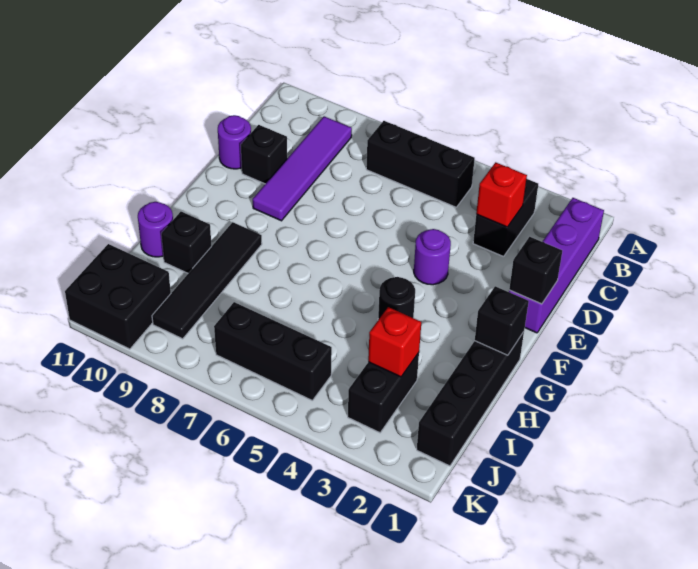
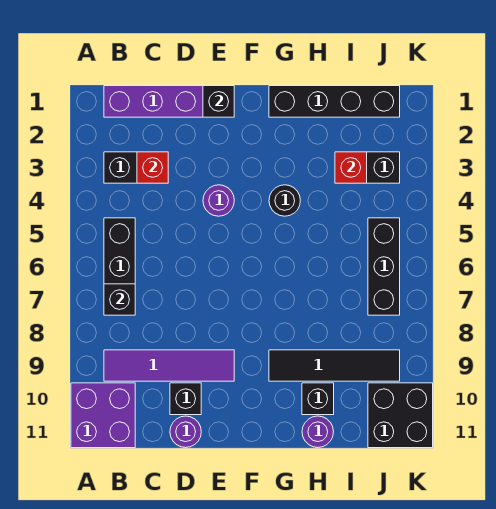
none -> purple brick A10:B11 level 1
black brick G1 level 2 -> black brick B7 level 2

